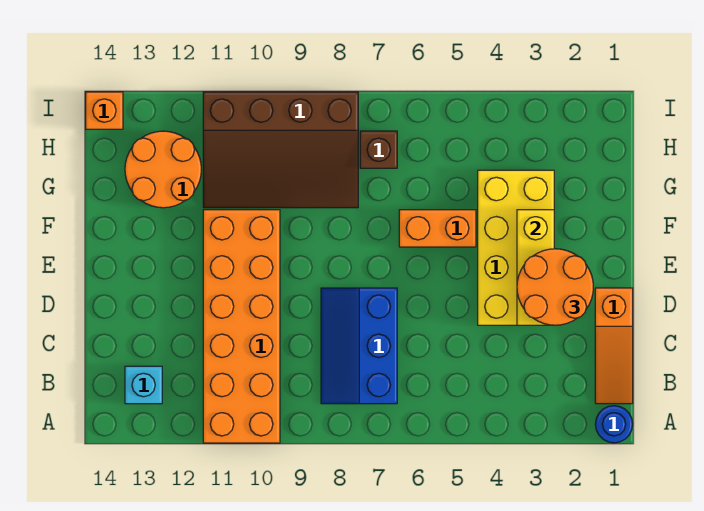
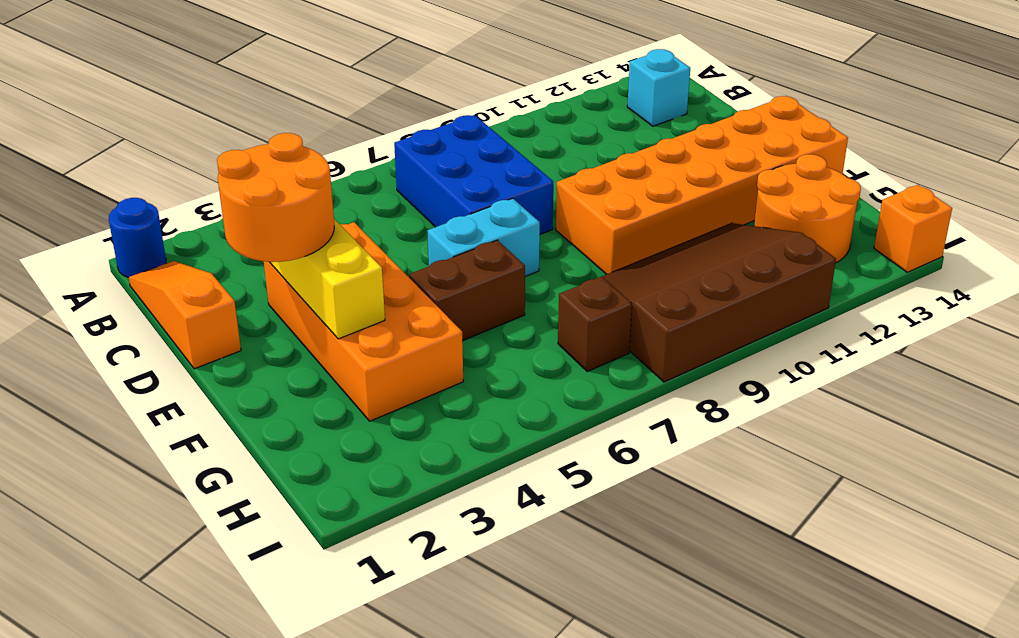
orange brick A10:F11 level 1 -> orange brick E9:F14 level 1
blue slope B7:D8 level 1 top 7 -> blue brick B7:D8 level 1
yellow brick D3:G4 level 1 -> orange brick D3:G4 level 1
none -> cyan brick E6:E7 level 1
orange brick F5:F6 level 1 -> brown brick F5:F6 level 1

